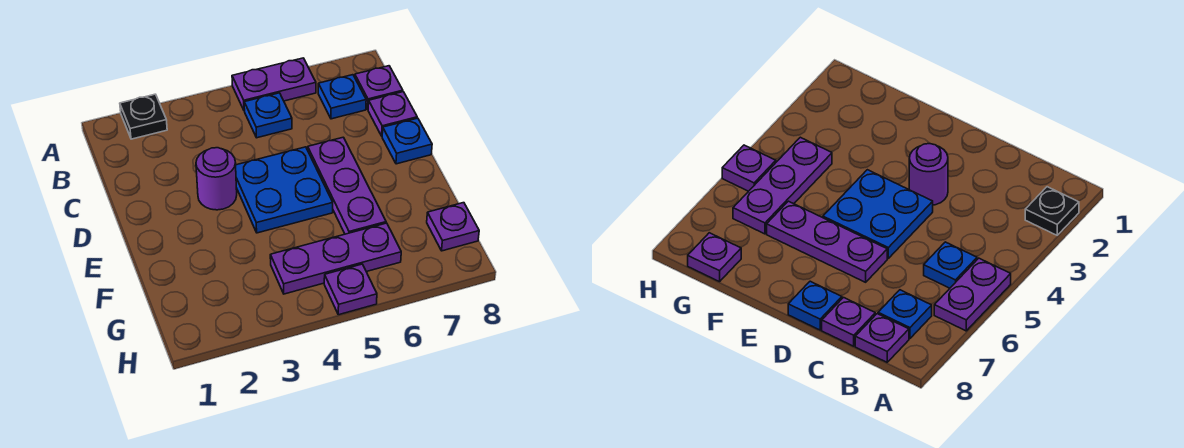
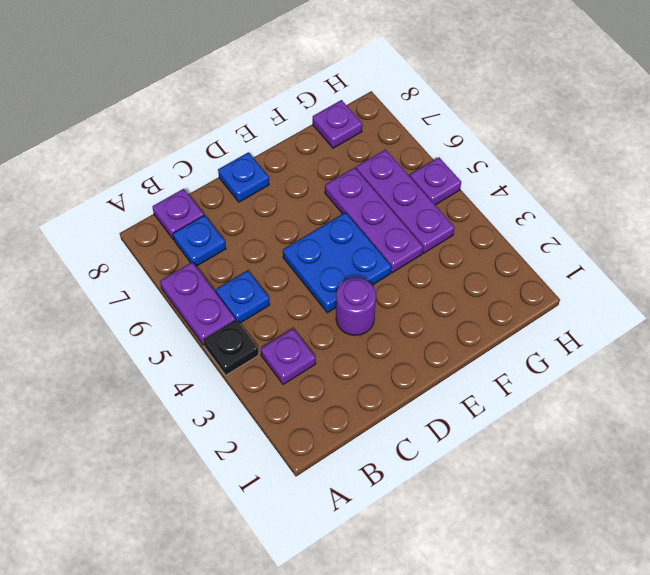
black plate A2 level 1 -> black plate A4 level 1
purple plate C8 level 1 -> purple plate B3 level 1
purple plate D6:F6 level 1 -> purple plate F4:F6 level 1

